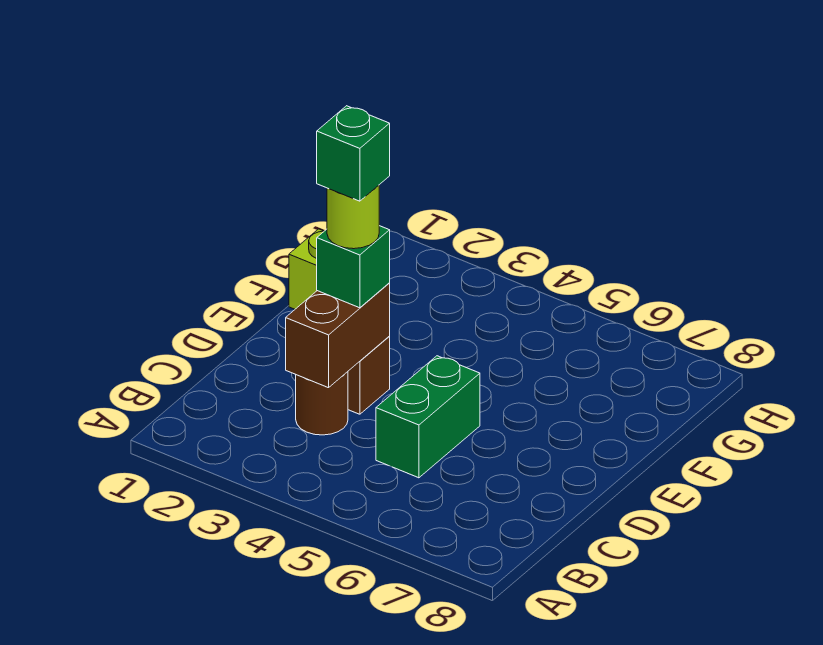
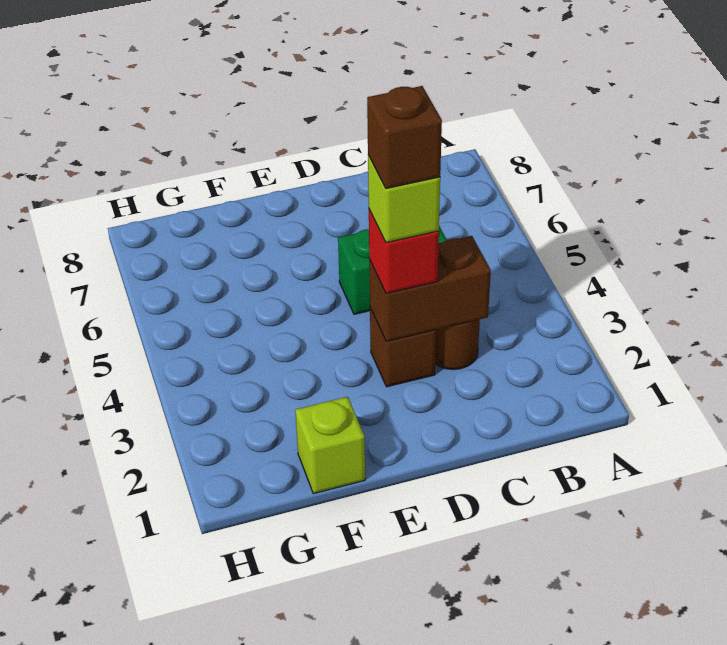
green brick D3 level 3 -> red brick D3 level 3
lime round brick D3 level 4 -> lime brick D3 level 4
green brick D3 level 5 -> brown brick D3 level 5

